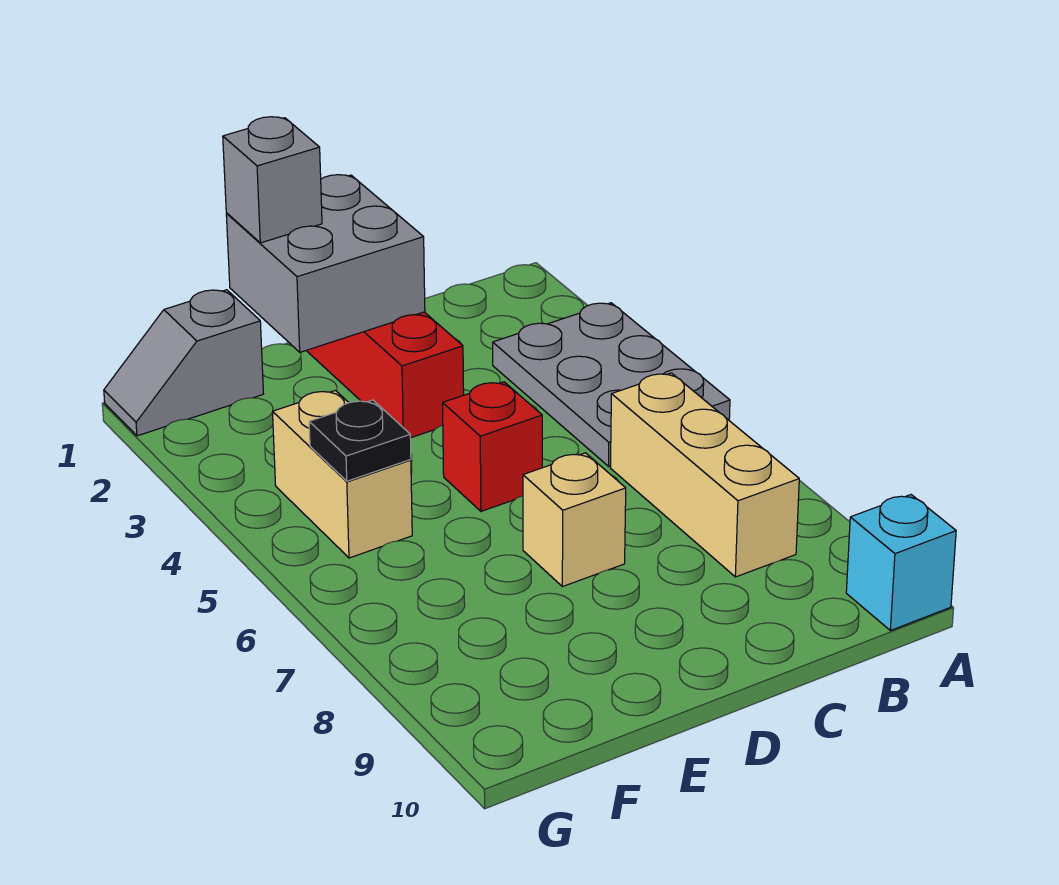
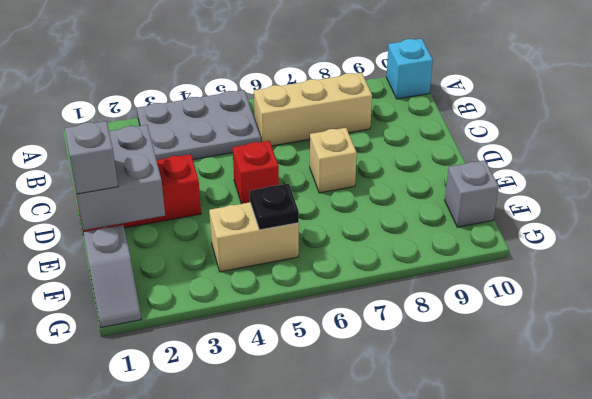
none -> grey brick F10 level 1

